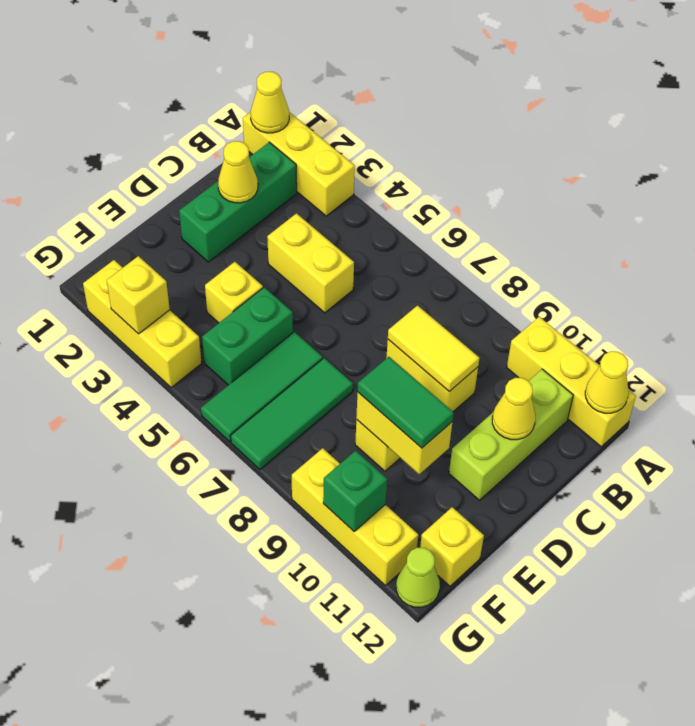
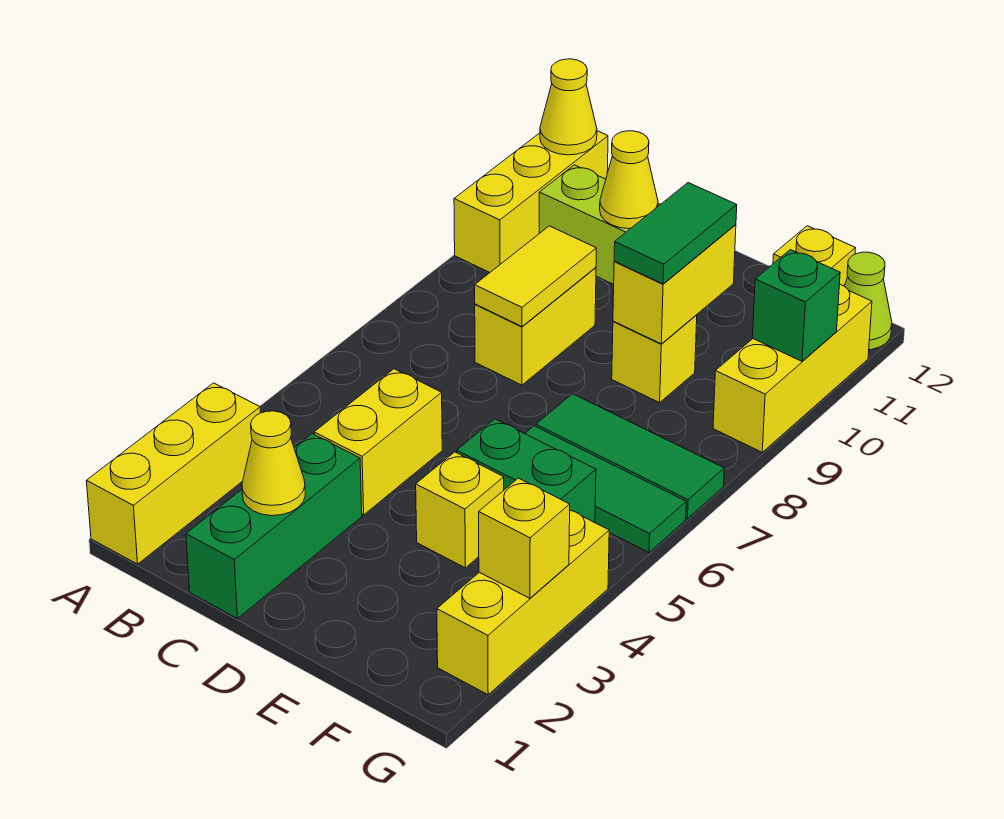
yellow cone A1 level 2 -> none
green brick B2:D2 level 1 -> green brick C1:C3 level 1

